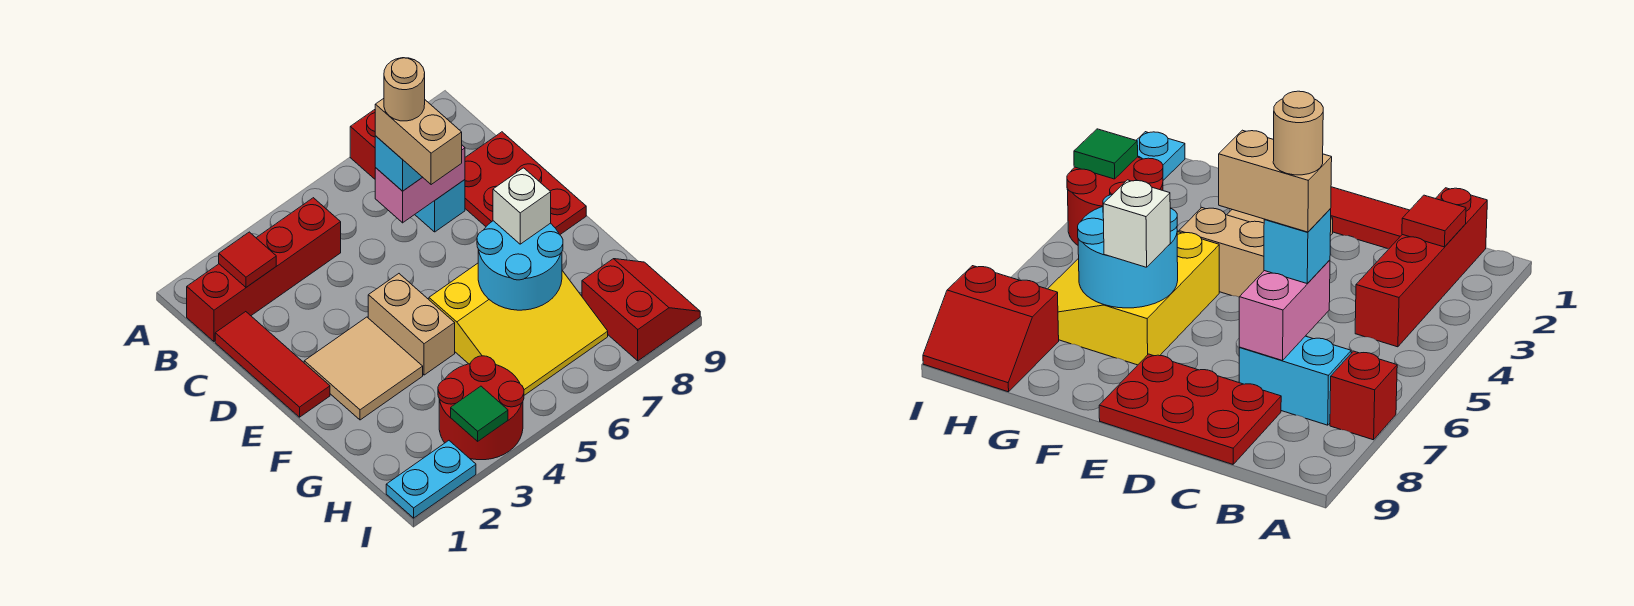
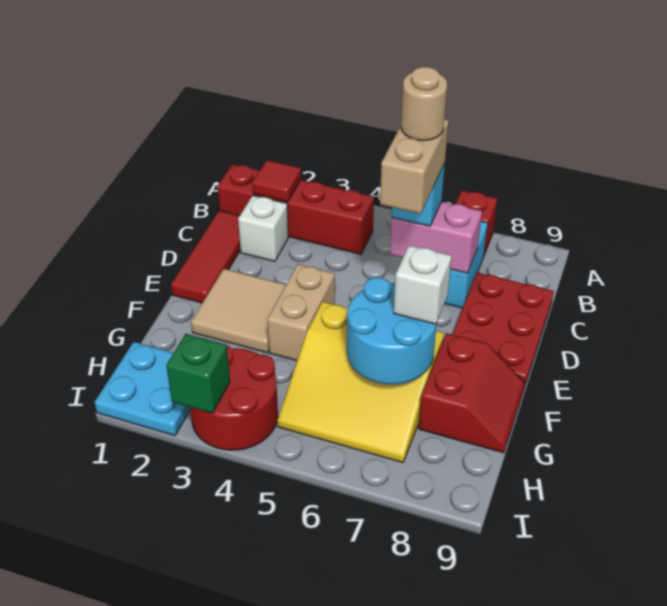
none -> white brick C2 level 1
red slope H8:I9 level 1 top 8 -> red slope F8:G9 level 1 top 8
cyan plate I1:I2 level 1 -> cyan plate H1:I2 level 1
green tile I3 level 2 -> green brick I3 level 2

